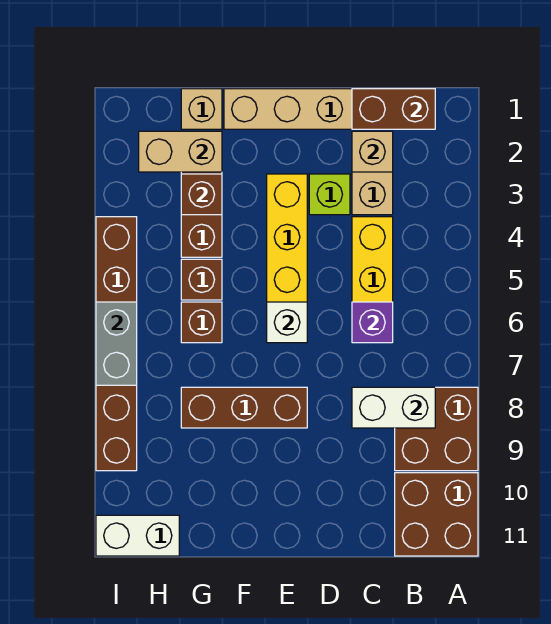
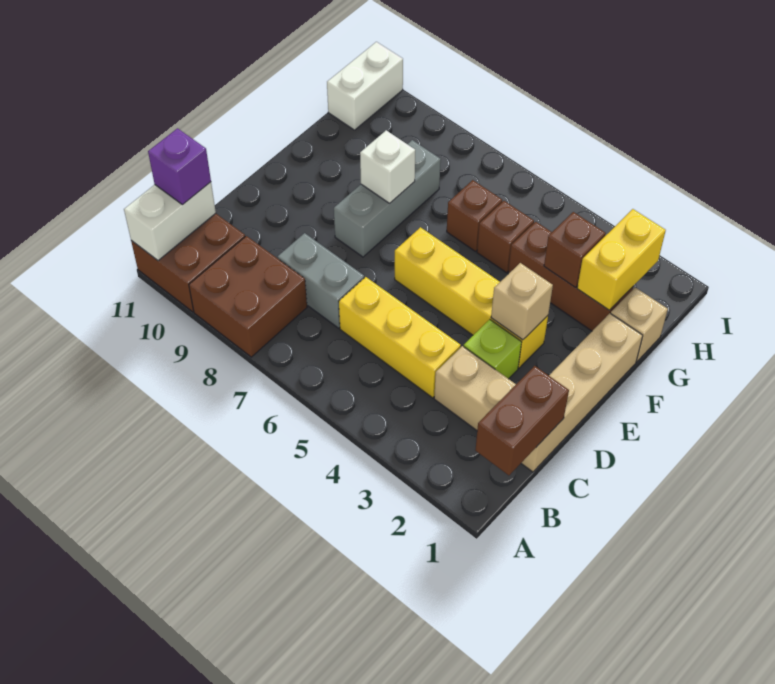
white brick B8:C8 level 2 -> white brick A11:B11 level 2
tan brick C2 level 2 -> tan brick E3 level 2
purple brick C6 level 2 -> purple brick B11 level 3
white brick E6 level 2 -> white brick F8 level 2
brown brick E8:G8 level 1 -> grey brick E8:G8 level 1
tan brick G2:H2 level 2 -> yellow brick G2:H2 level 2
brown brick I4:I9 level 1 -> none
grey brick I6:I7 level 2 -> grey brick C7:C8 level 1

